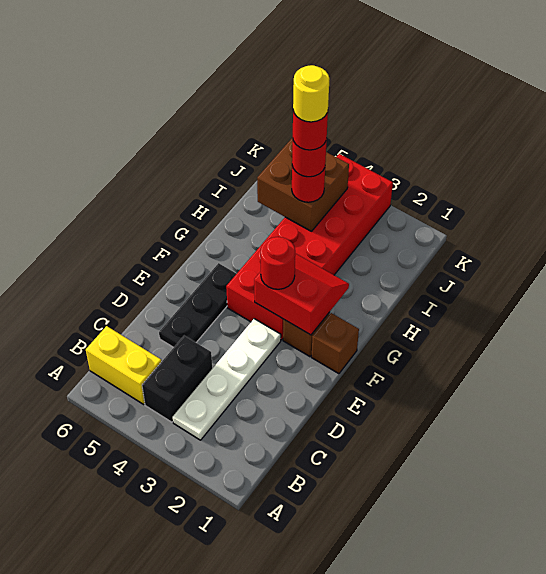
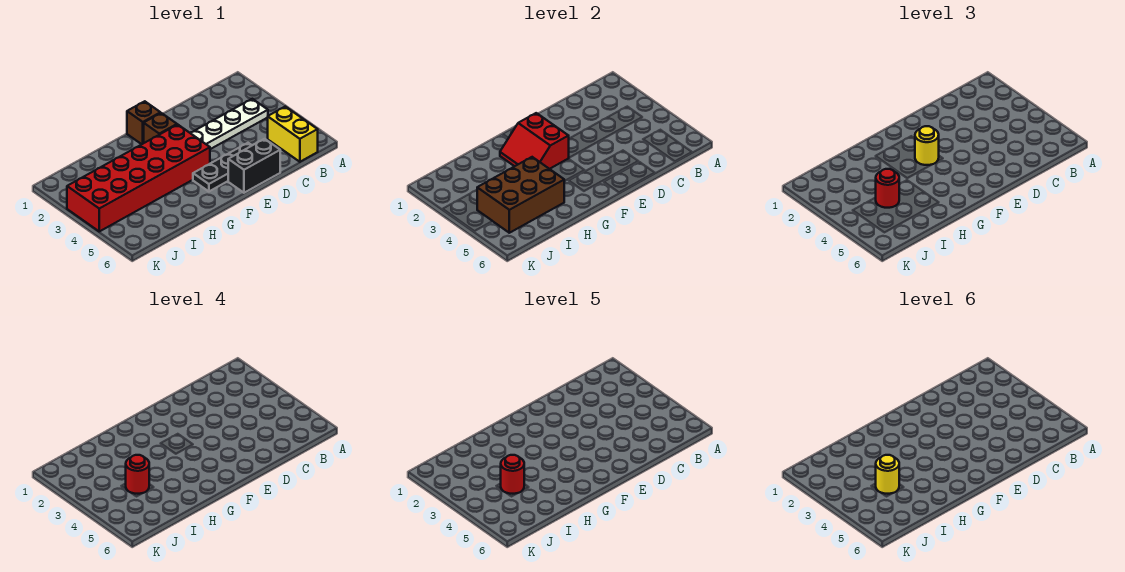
black brick B4:C4 level 1 -> black brick D6:E6 level 1
red round brick F3 level 3 -> yellow round brick F3 level 3
brown brick I4:J5 level 2 -> brown brick H4:J5 level 2

